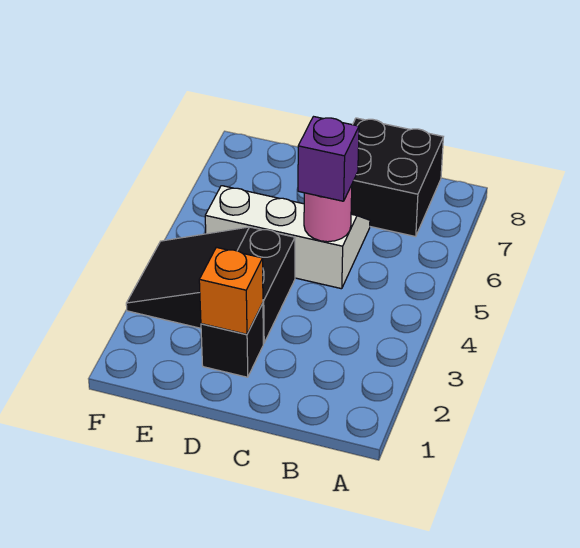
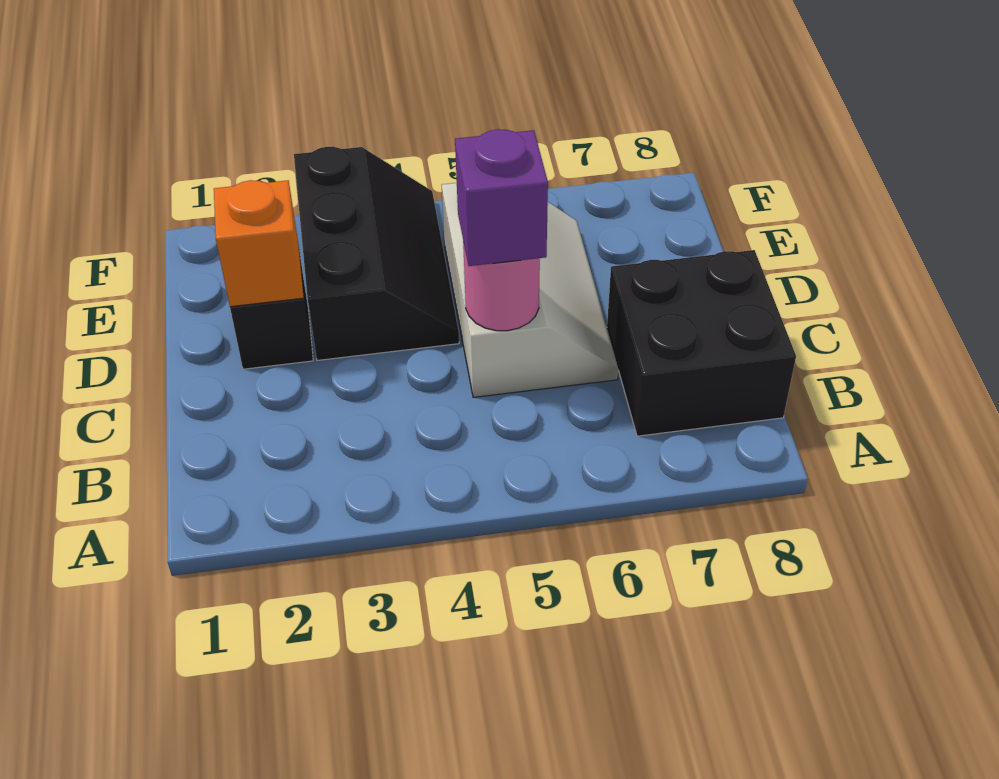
black slope D3:F4 level 1 top D -> black slope D3:F4 level 1 top 3

